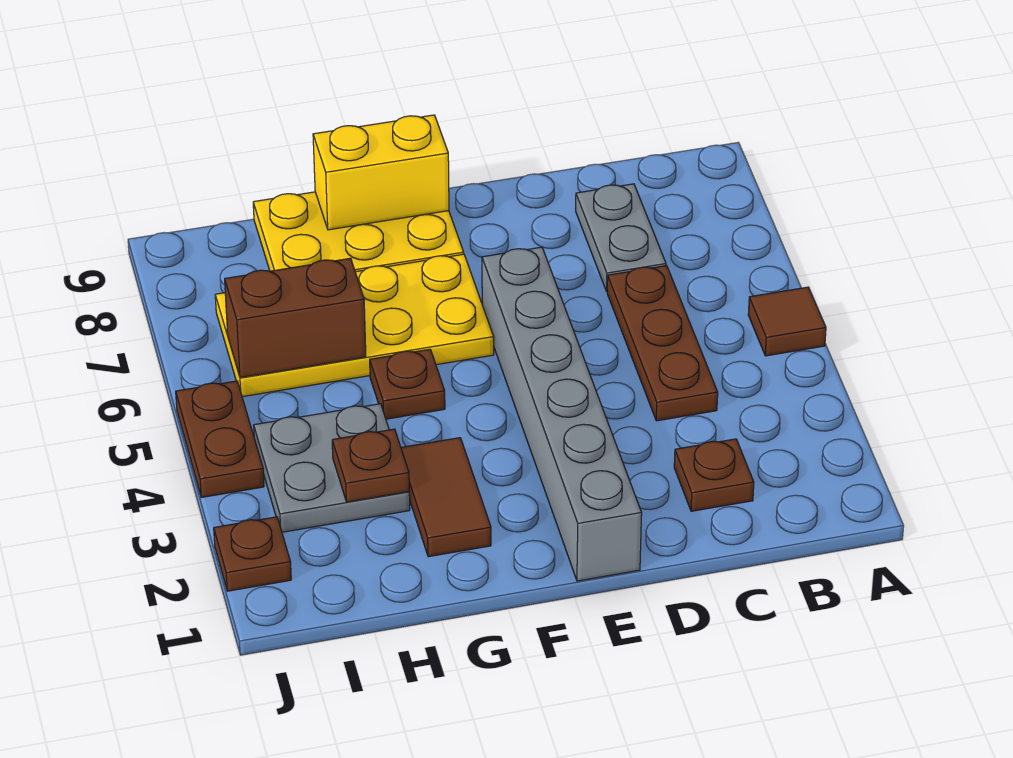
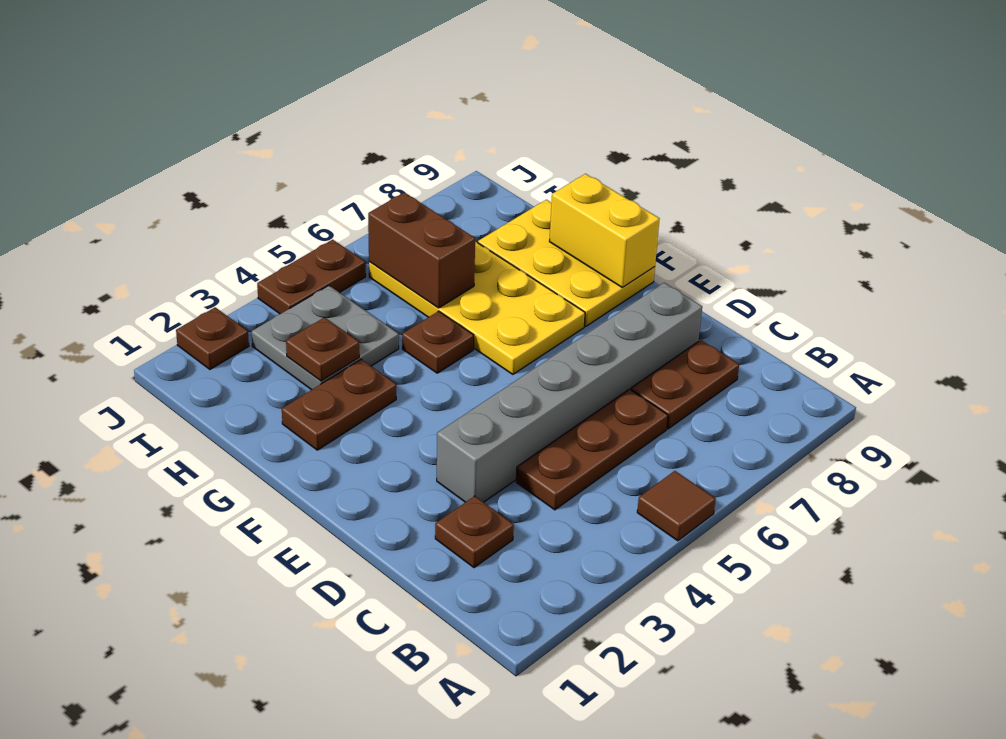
grey plate C7:C8 level 1 -> brown plate C7:C8 level 1
grey brick E1:E6 level 1 -> grey brick D3:D8 level 1
brown tile G2:G3 level 1 -> brown plate G2:G3 level 1

